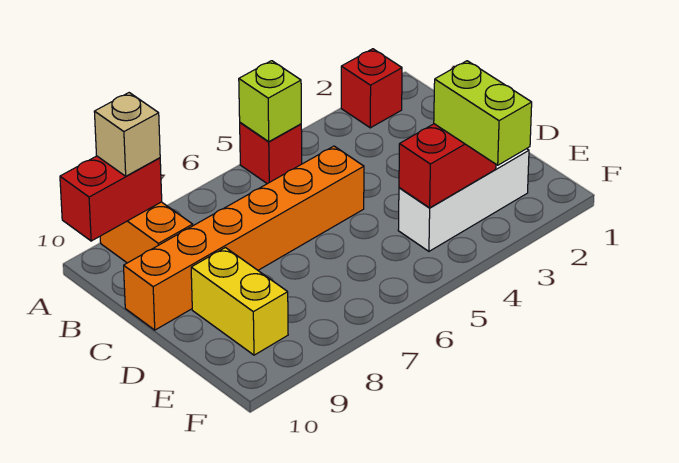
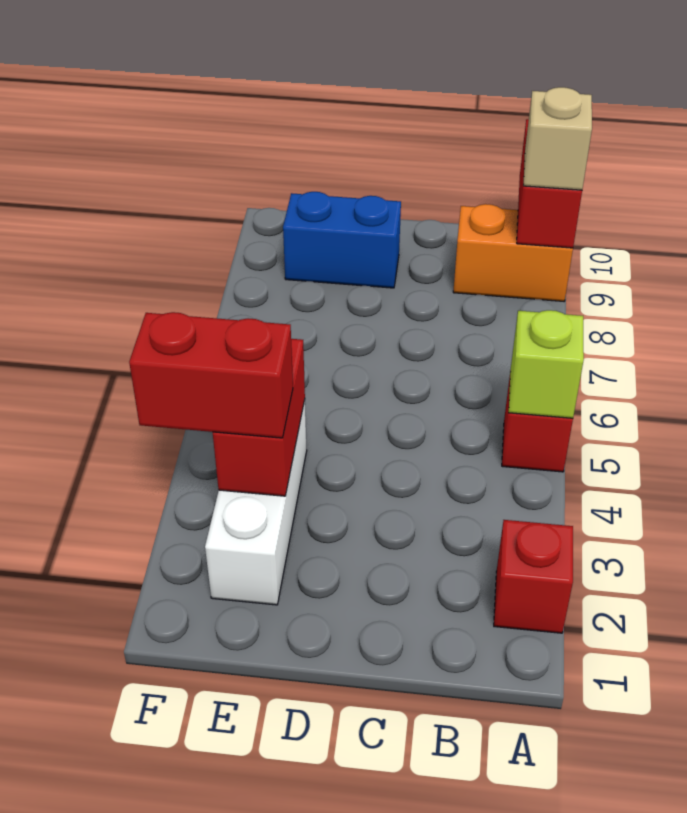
orange brick C5:C10 level 1 -> none
yellow brick D9:E9 level 1 -> blue brick D9:E9 level 1
lime brick E3:F3 level 3 -> red brick E3:F3 level 3

